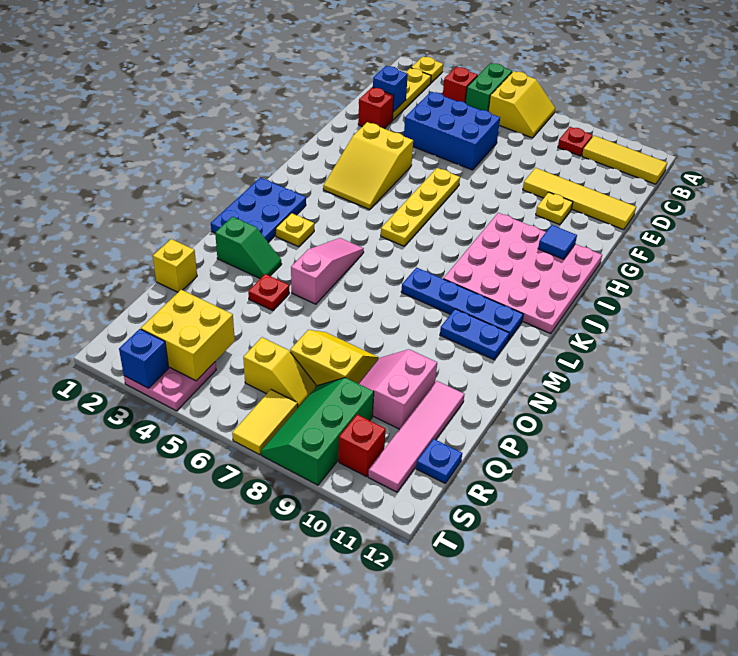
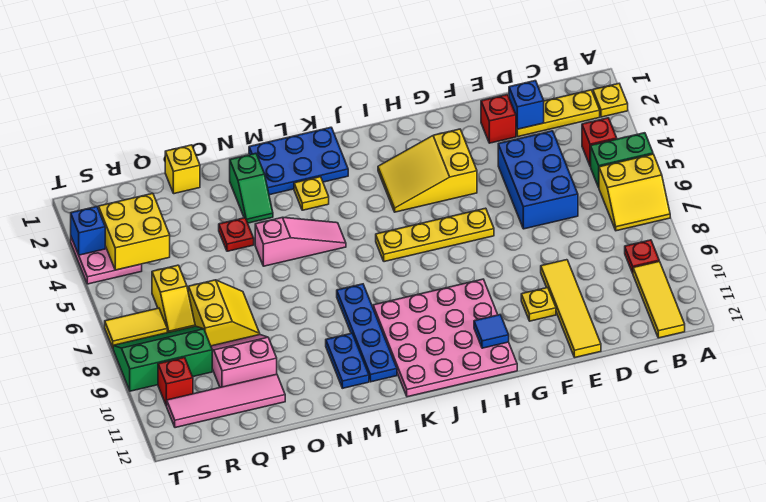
blue plate R12 level 1 -> none

